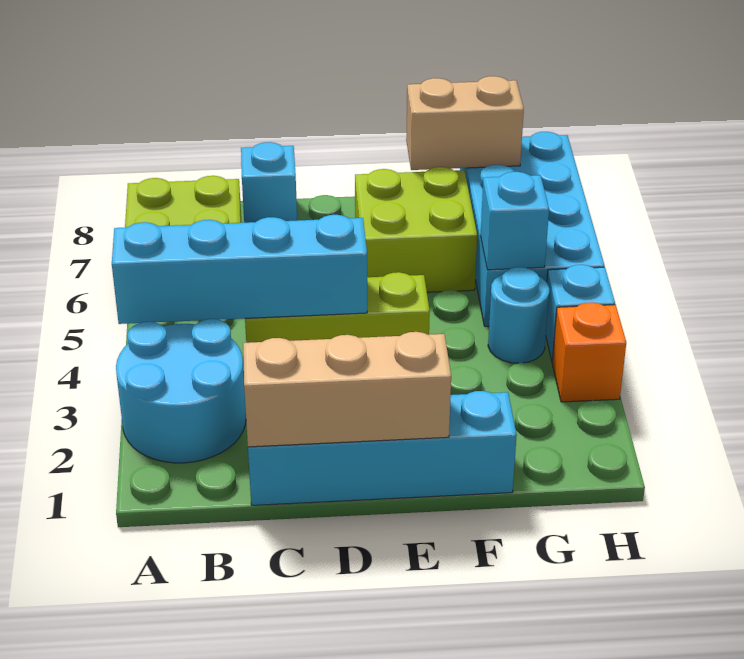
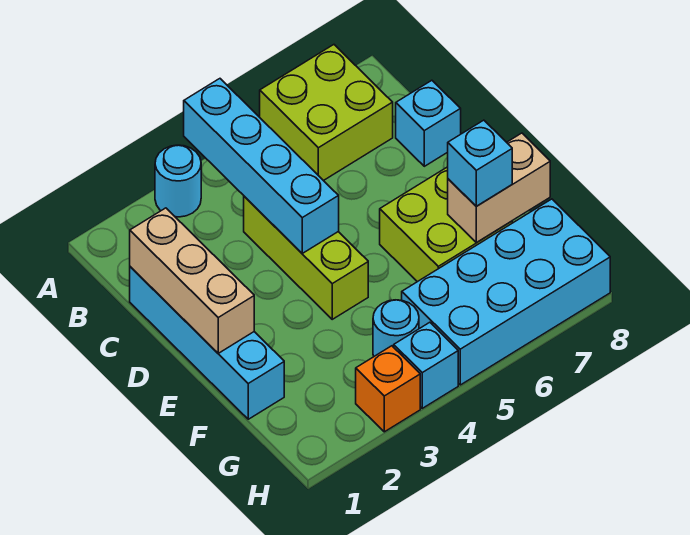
cyan round brick A2:B3 level 1 -> cyan round brick A3 level 1
tan brick F8:G8 level 2 -> tan brick F7:F8 level 2
cyan brick G5 level 2 -> cyan brick F7 level 3

